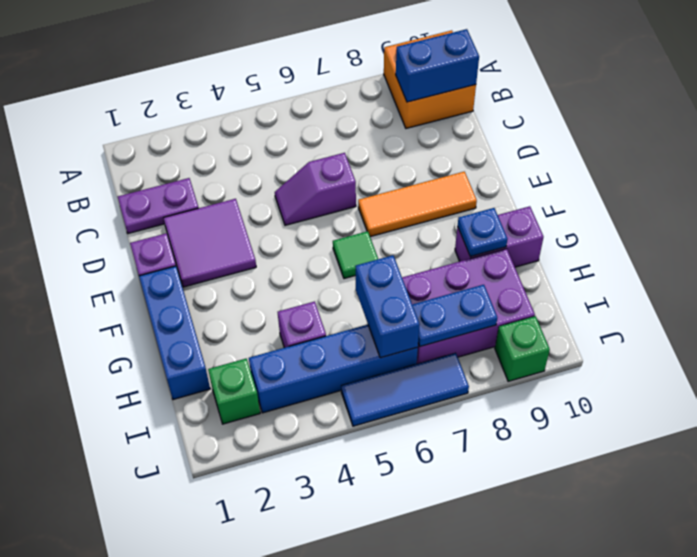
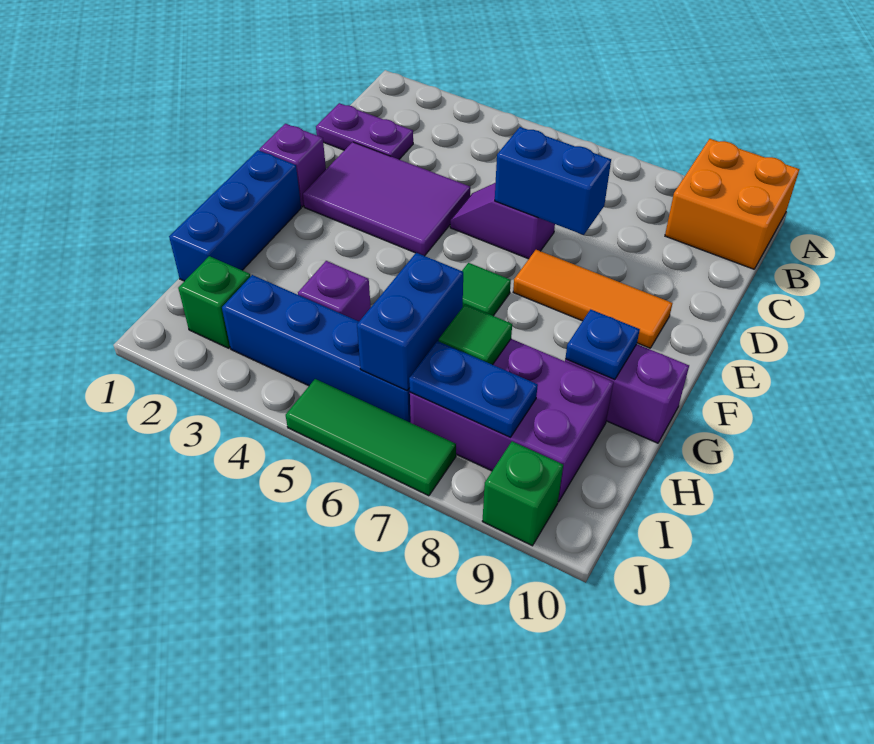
blue brick B9:B10 level 2 -> blue brick D6:D7 level 2
purple tile D2:E3 level 1 -> purple tile D2:E4 level 1
none -> green tile H7 level 2
blue tile J5:J7 level 1 -> green tile J5:J7 level 1

